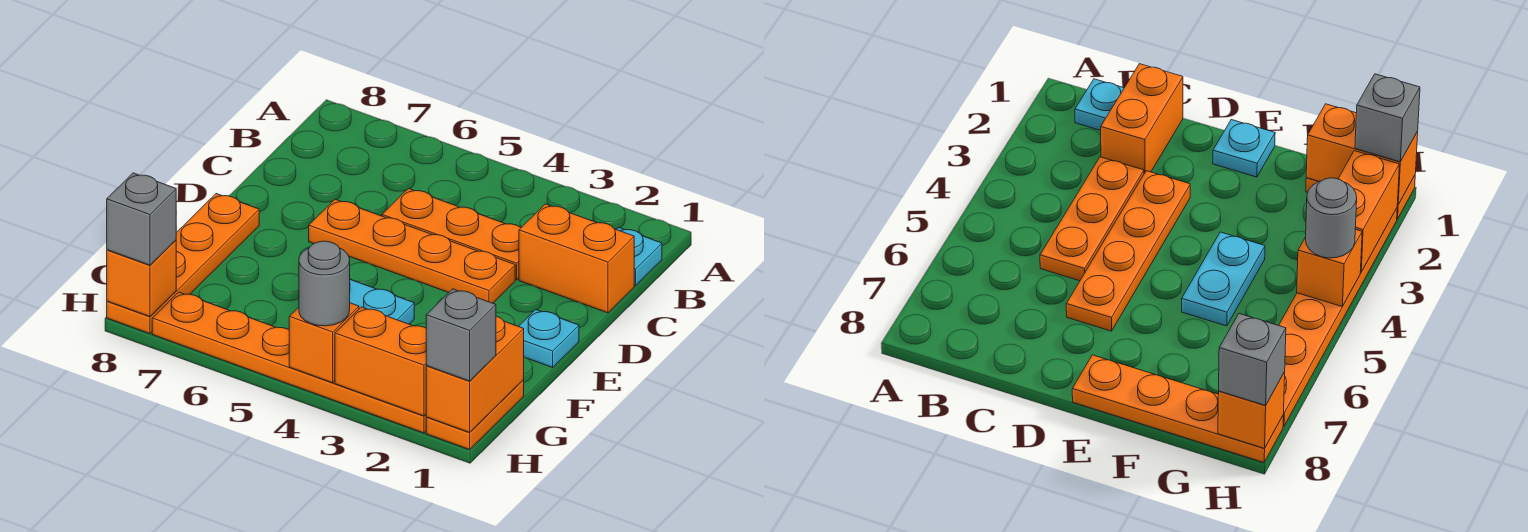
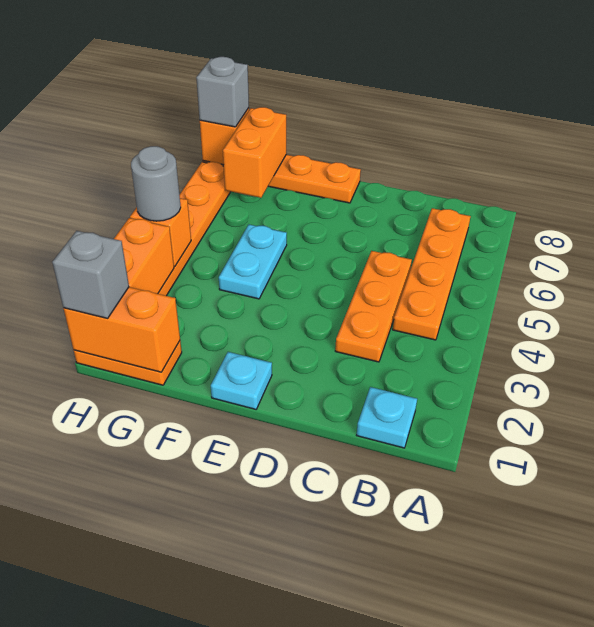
orange brick C1:C2 level 1 -> orange brick G7:G8 level 2
orange plate D3:D6 level 1 -> orange plate B4:B7 level 1

